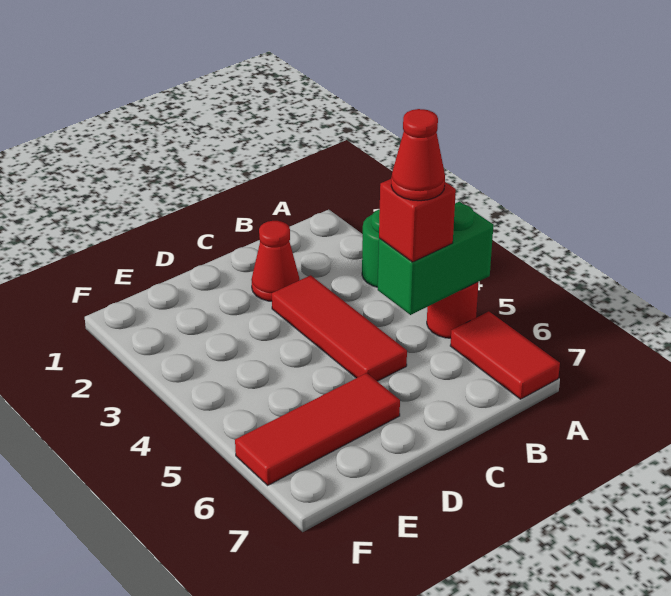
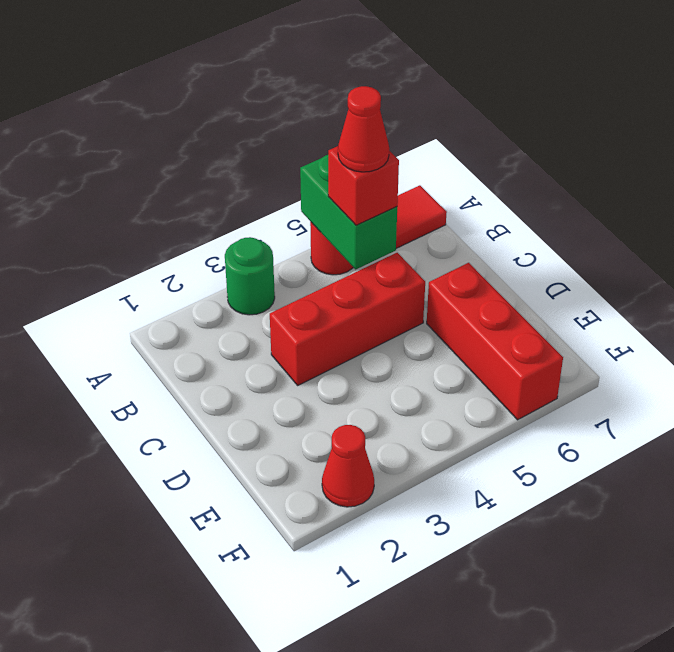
red cone C2 level 1 -> red cone F2 level 1
red tile C3:C5 level 1 -> red brick C3:C5 level 1
red tile D6:F6 level 1 -> red brick D6:F6 level 1

